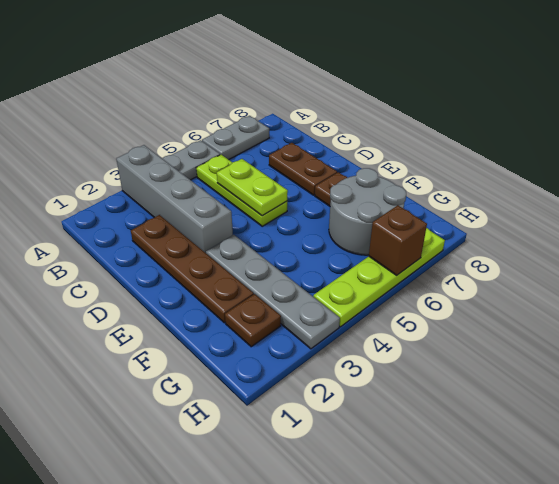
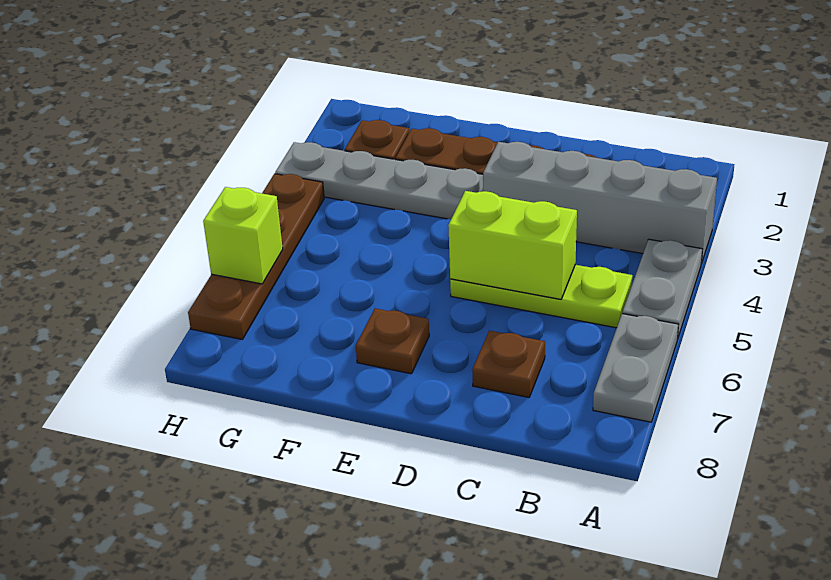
lime plate C5:D5 level 2 -> lime brick C5:D5 level 2
brown plate C7:D7 level 1 -> brown plate C7 level 1
grey round brick F6:G7 level 1 -> none
lime plate H4:H7 level 1 -> brown plate H4:H7 level 1
brown brick H6 level 2 -> lime brick H6 level 2

